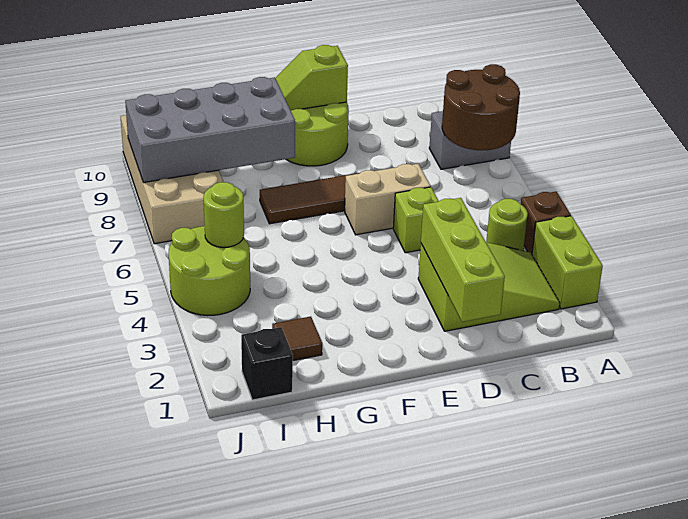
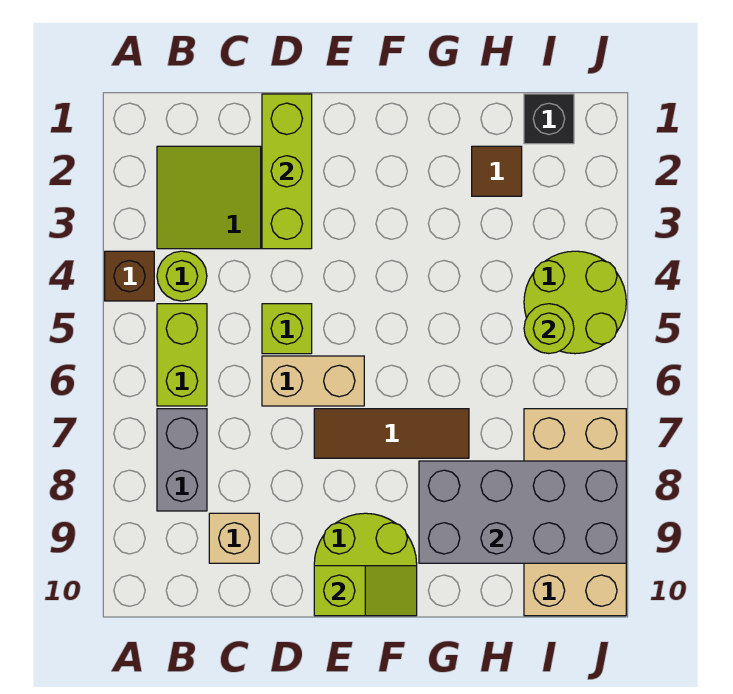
lime brick A2:A3 level 1 -> lime brick B5:B6 level 1
brown round brick A7:B8 level 2 -> none
grey brick A8:B8 level 1 -> grey brick B7:B8 level 1
none -> tan brick C9 level 1

